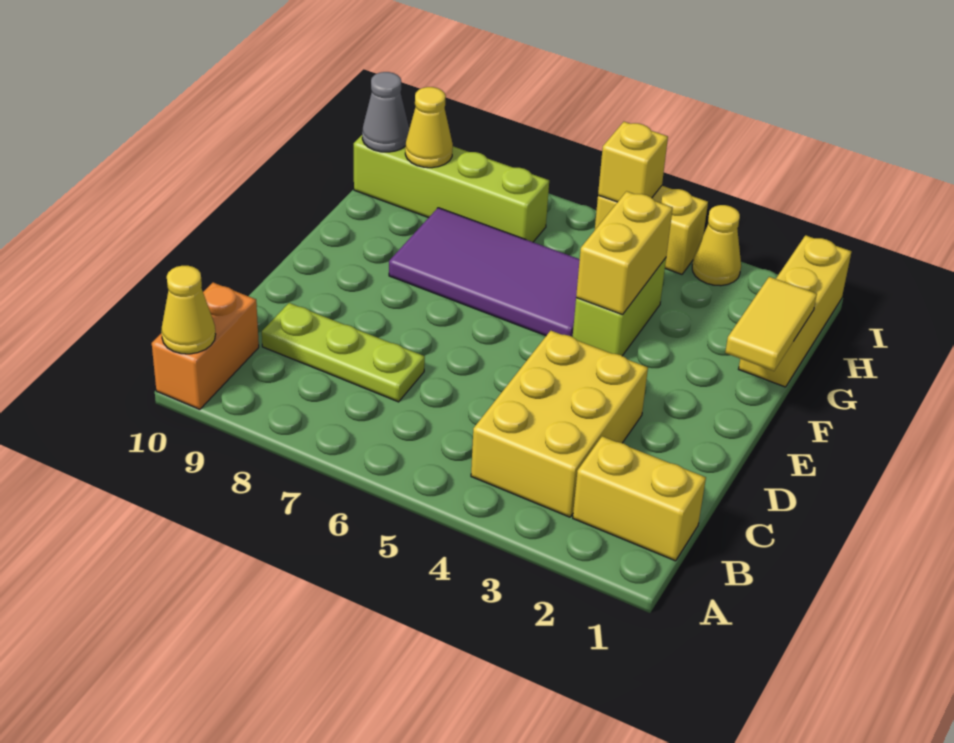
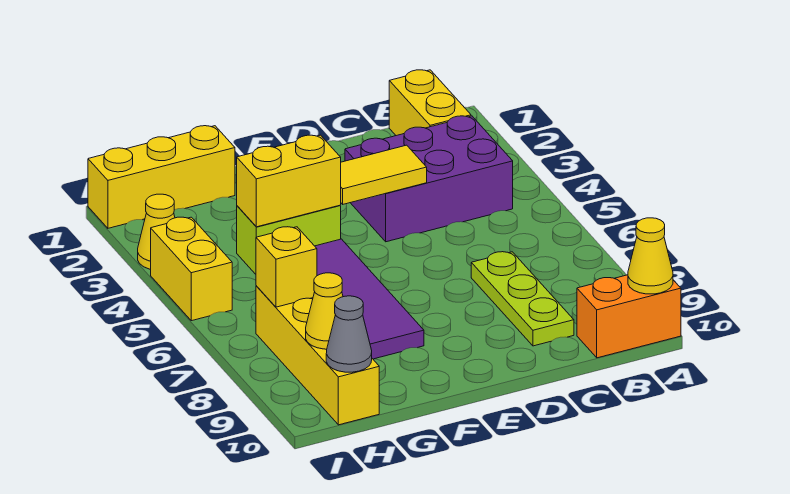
yellow brick B3:D4 level 1 -> purple brick B3:D4 level 1
yellow tile F1:G1 level 2 -> yellow tile D4:E4 level 2
lime brick H7:H10 level 1 -> yellow brick H7:H10 level 1
yellow brick I5 level 2 -> yellow brick H7 level 2

